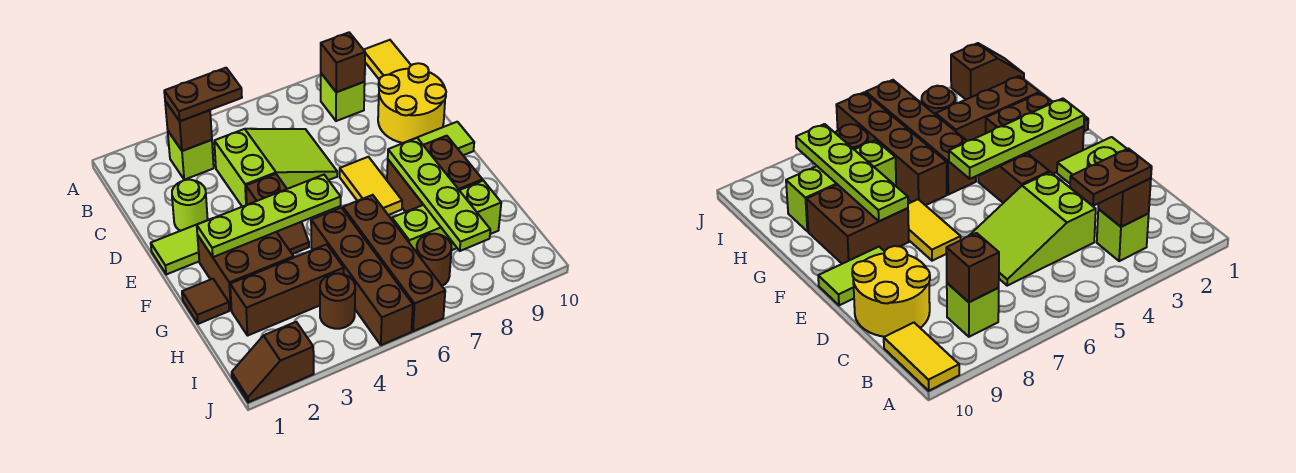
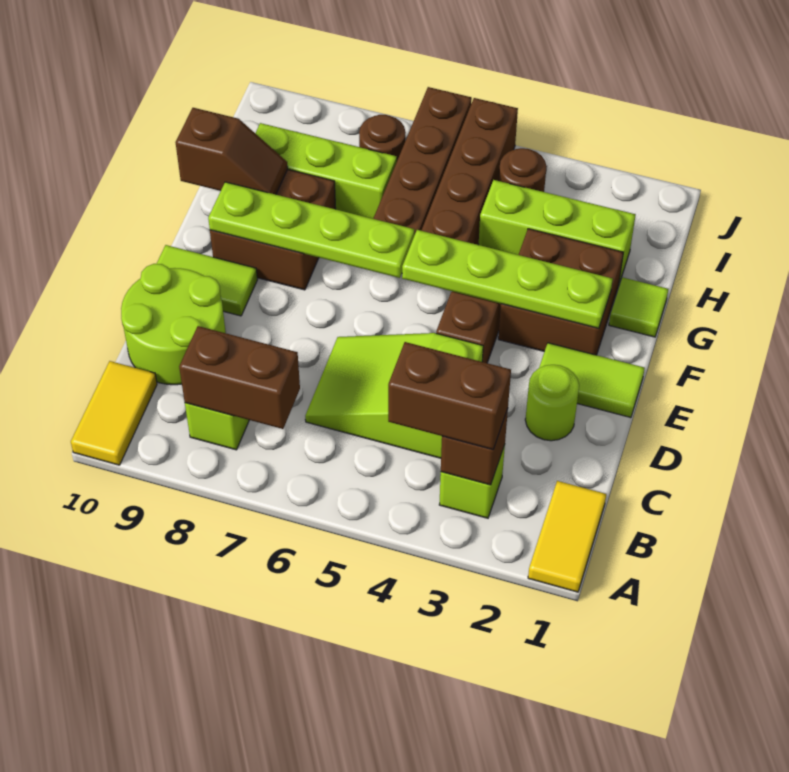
brown plate B3:B4 level 3 -> brown brick B3:B4 level 3
brown brick B8 level 2 -> brown brick B7:B8 level 2
yellow round brick C9:D10 level 1 -> lime round brick C9:D10 level 1
yellow tile E7:F7 level 1 -> yellow tile A1:B1 level 1
lime plate F8:I8 level 2 -> lime plate F6:F9 level 2
brown tile G1 level 1 -> lime tile G1 level 1
brown brick H2:H4 level 1 -> lime brick H2:H4 level 1
brown slope J1:J2 level 1 top 2 -> brown slope G9:G10 level 2 top 10

